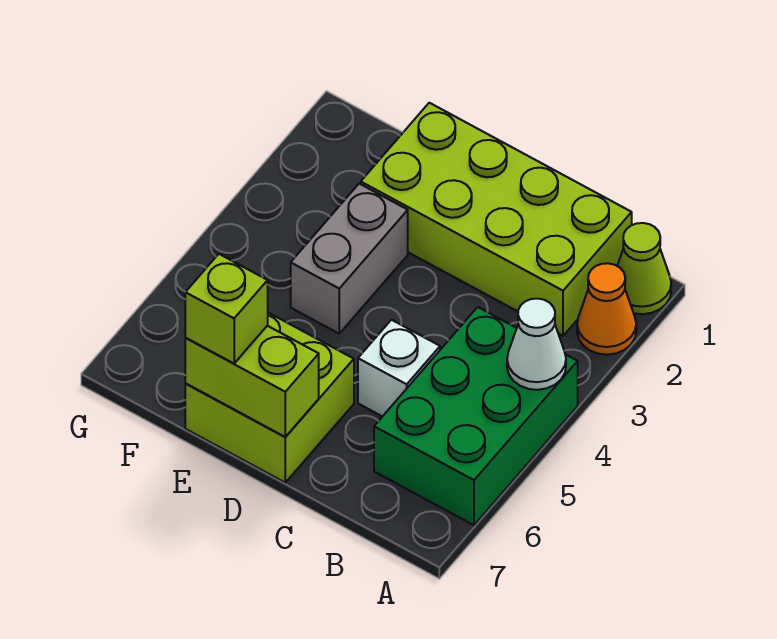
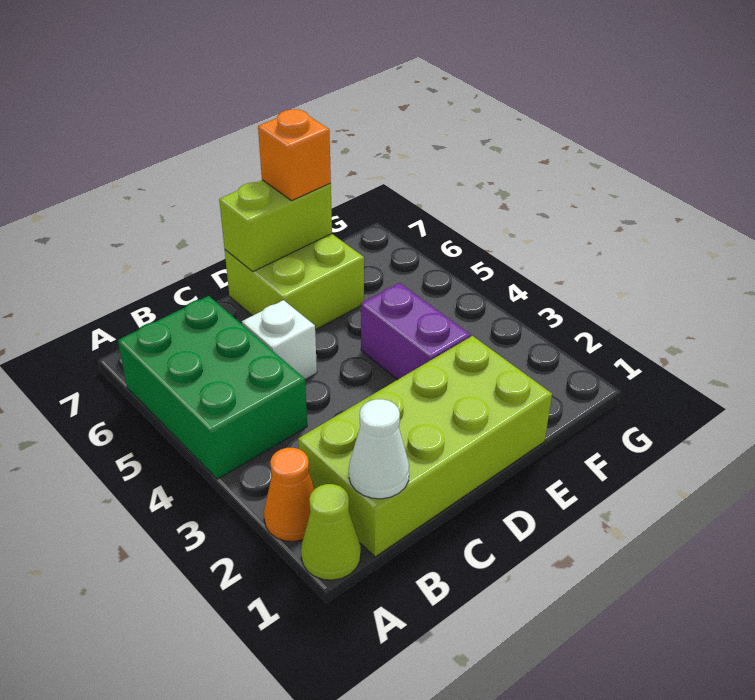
white cone A4 level 2 -> white cone B1 level 2
grey brick E3:E4 level 1 -> purple brick E3:E4 level 1
lime brick E7 level 3 -> orange brick E7 level 3

